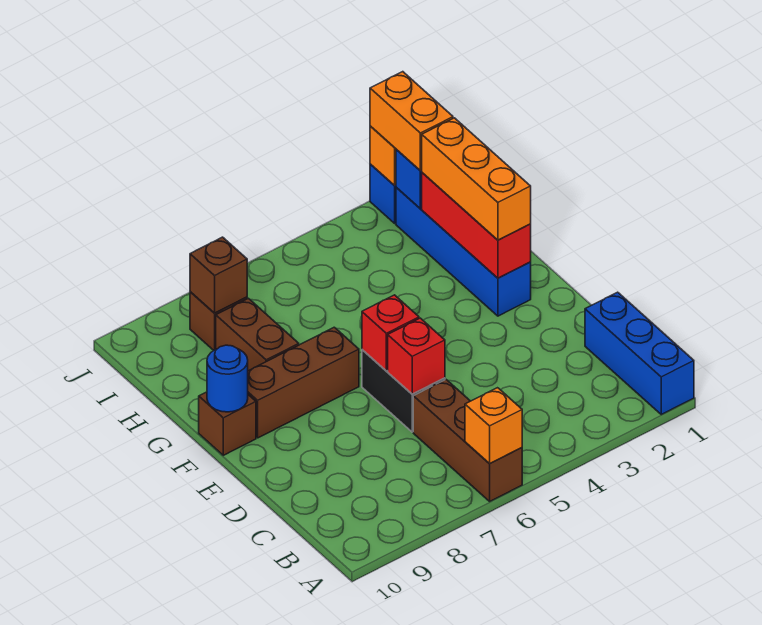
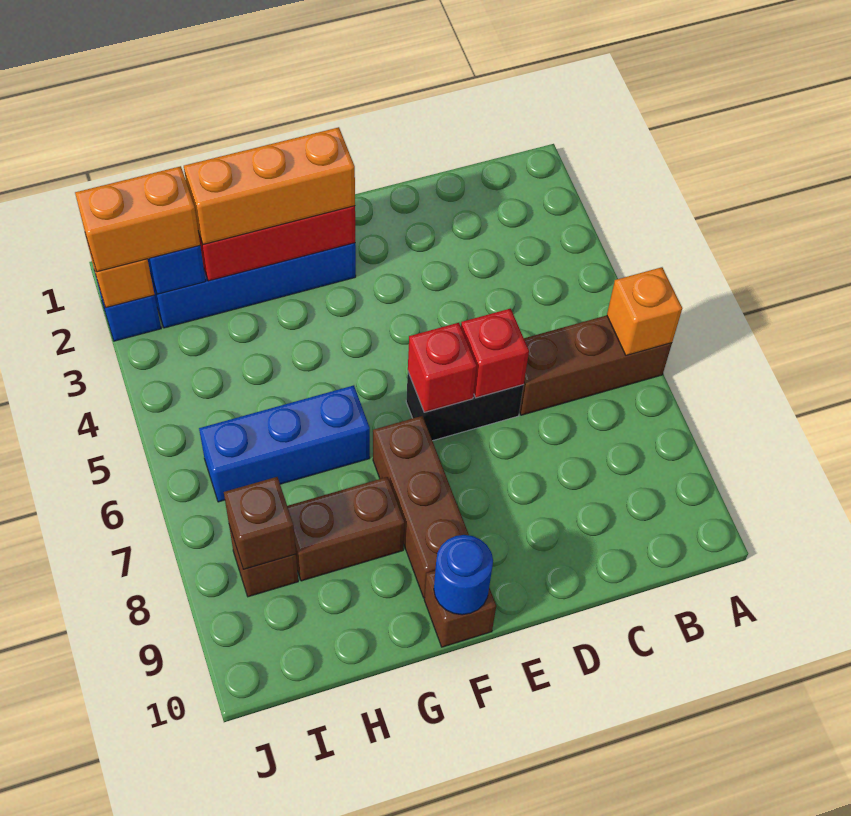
blue brick A1:C1 level 1 -> blue brick G6:I6 level 1

